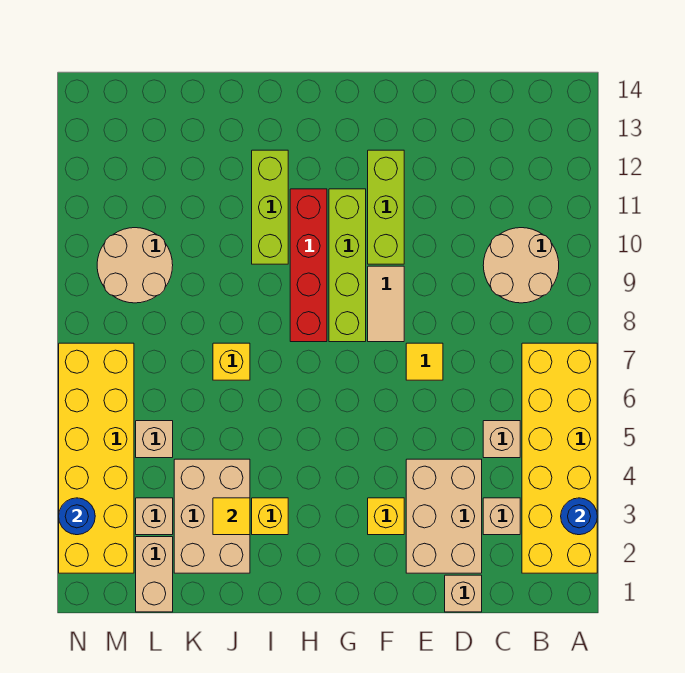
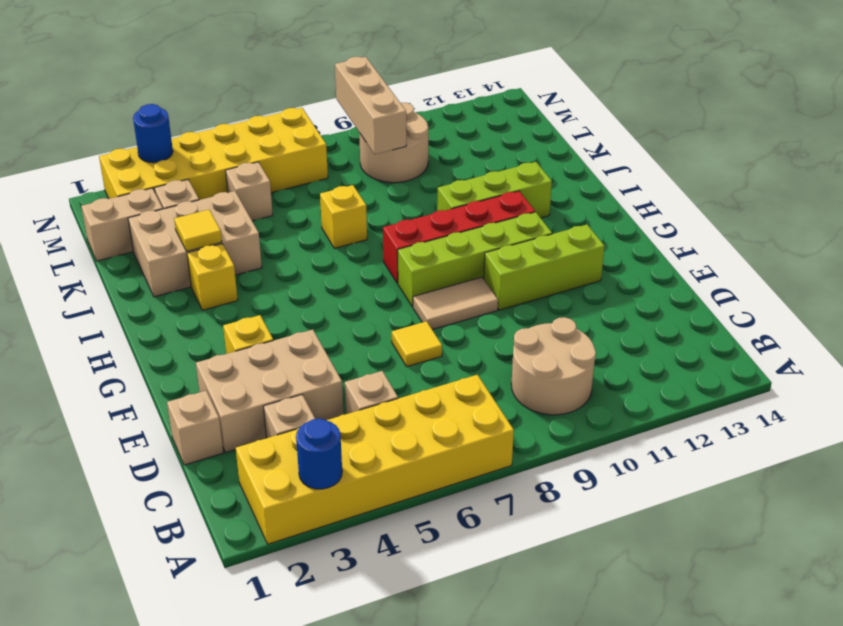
none -> tan brick L9:N9 level 2

